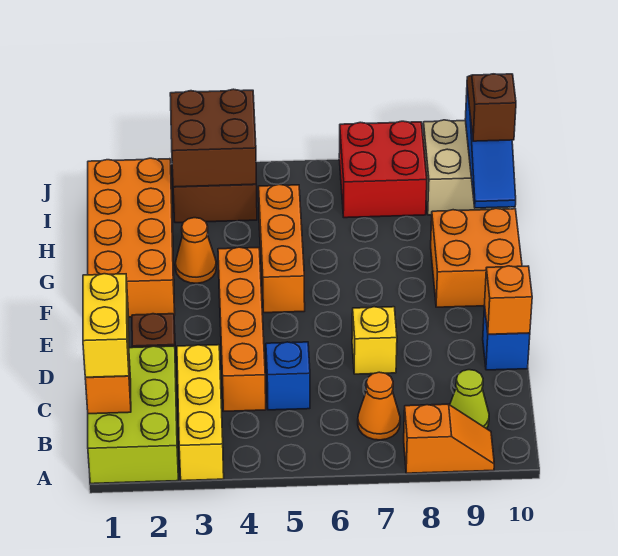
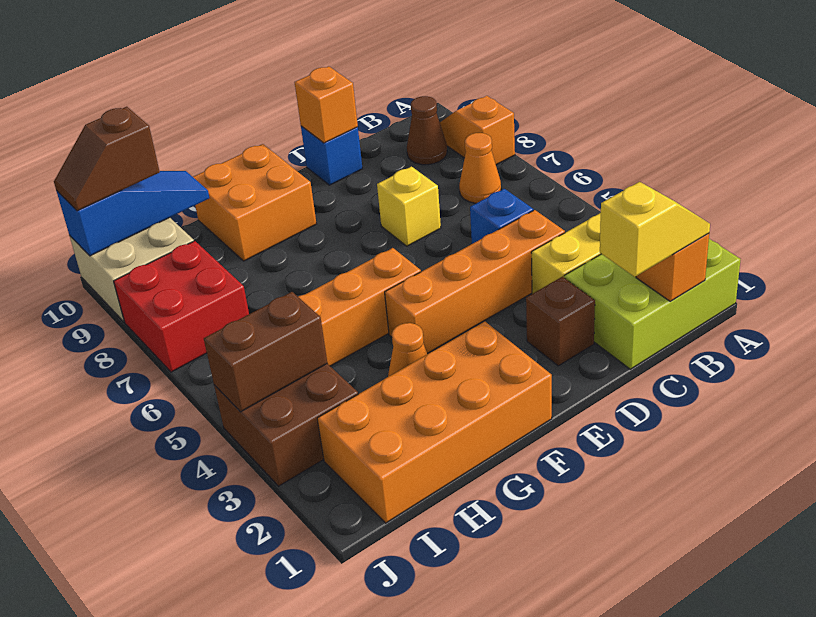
yellow brick B1:C1 level 3 -> yellow slope B1:C1 level 3 top C
lime cone B9 level 1 -> brown cone B9 level 1
brown brick I3:J4 level 2 -> brown brick I4:J4 level 2

